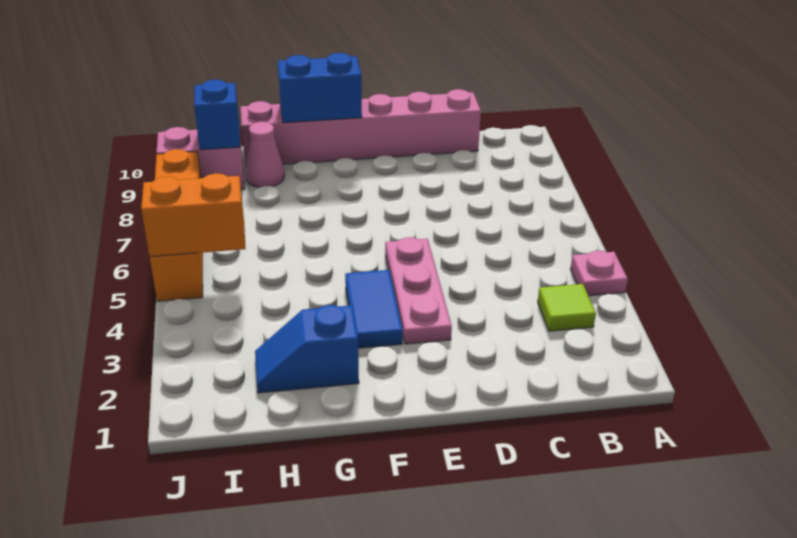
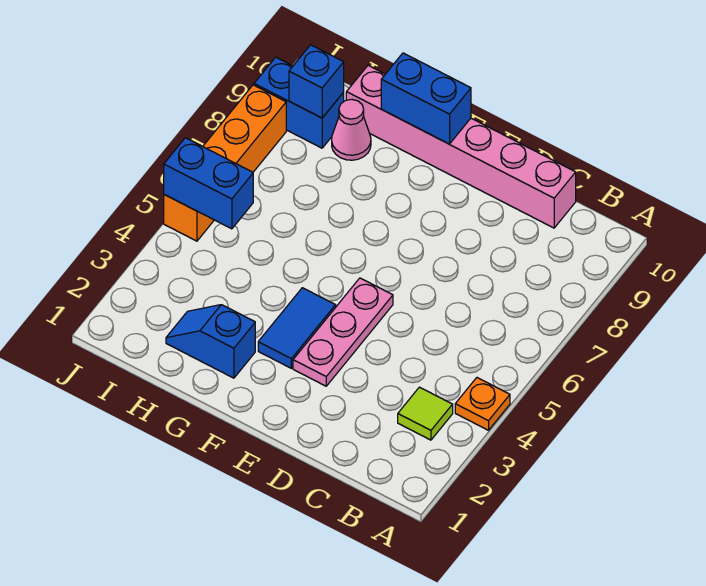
pink plate A4 level 1 -> orange plate A4 level 1
orange brick I5:J5 level 2 -> blue brick I5:J5 level 2
pink brick I9:J9 level 1 -> blue brick I9:J9 level 1

